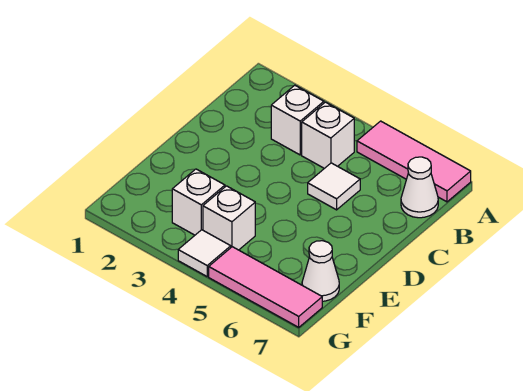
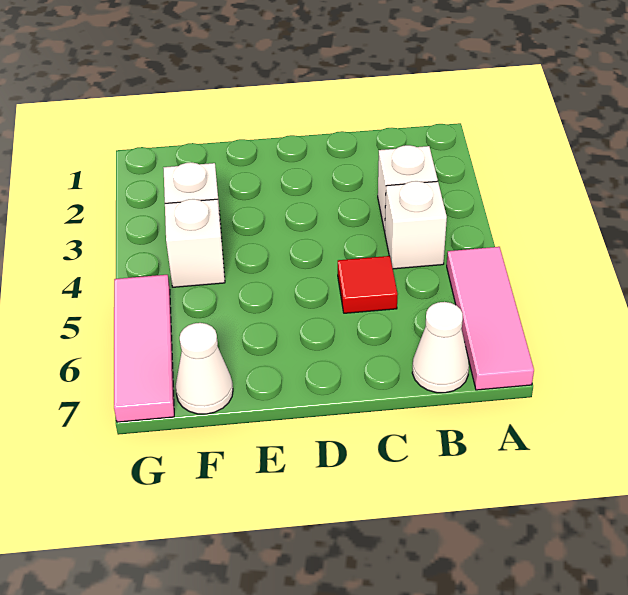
white tile C5 level 1 -> red tile C5 level 1
white tile G4 level 1 -> none

